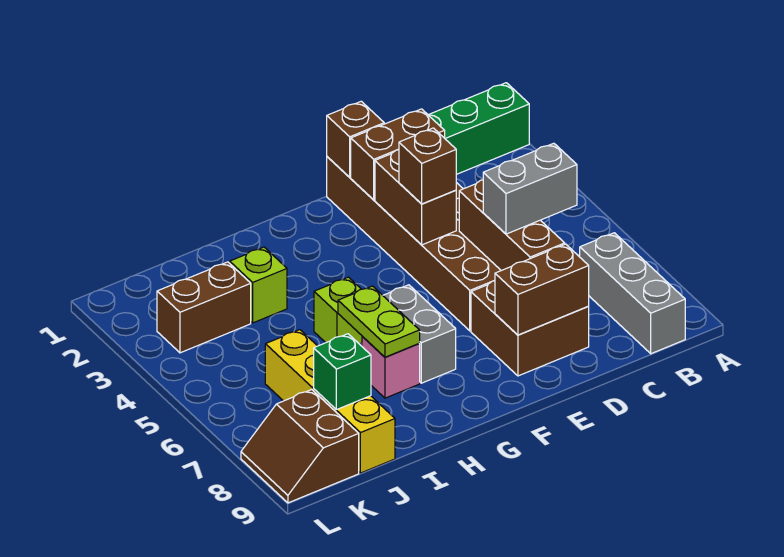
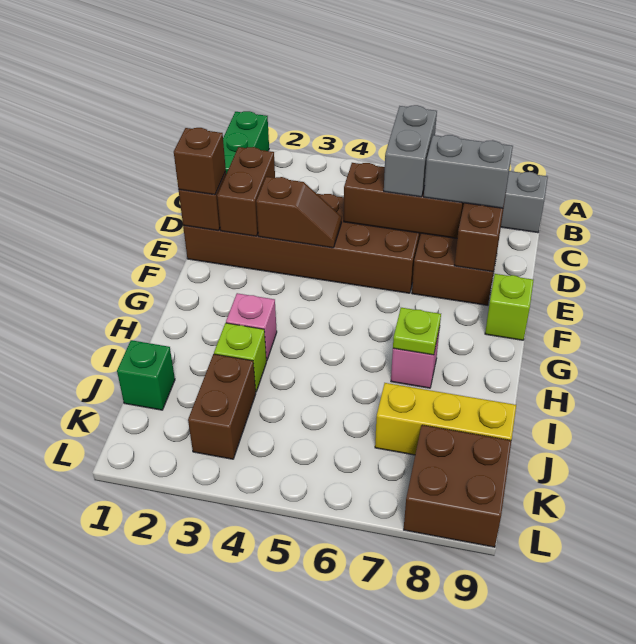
brown brick E3:E4 level 2 -> brown slope E3:E4 level 2 top 3
brown brick E4 level 3 -> brown brick E1 level 3
grey brick G6:G7 level 1 -> grey brick D7:D8 level 3
none -> pink brick H3 level 1
lime brick H5 level 1 -> lime brick F9 level 1
lime plate H6:H7 level 2 -> lime plate H7 level 2
yellow brick J6:J9 level 1 -> yellow brick J7:J9 level 1
green brick J8 level 2 -> green brick J1 level 1
brown slope K8:L9 level 1 top K -> brown brick K8:L9 level 1

